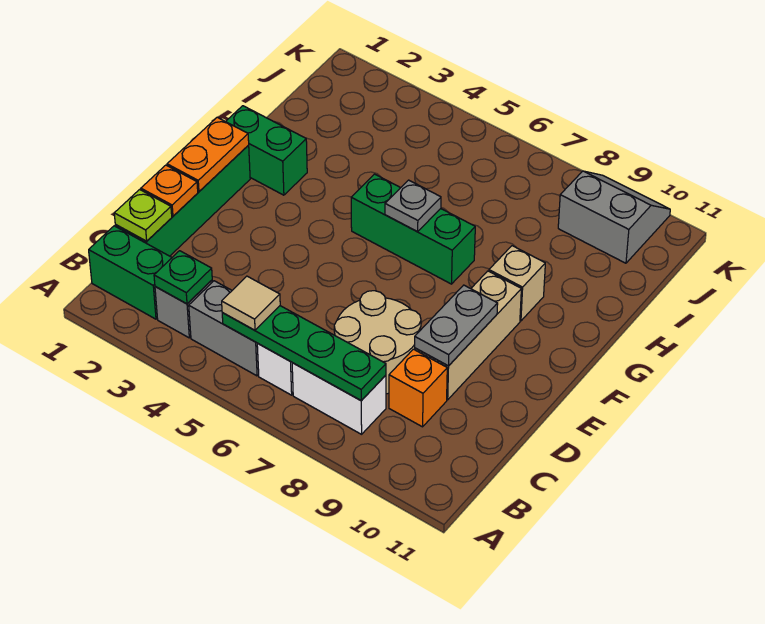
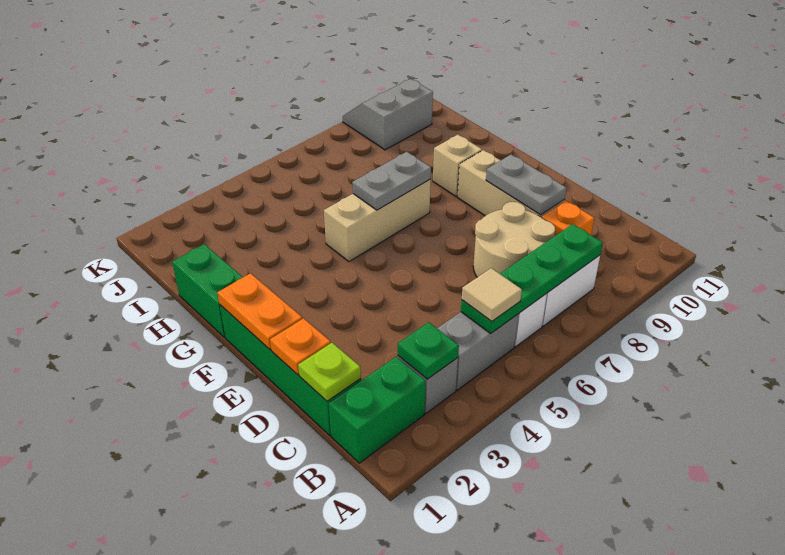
green brick G1:G2 level 1 -> green brick G1:H1 level 1
green brick G5:G7 level 1 -> tan brick G5:G7 level 1
grey plate G6 level 2 -> grey plate G6:G7 level 2

